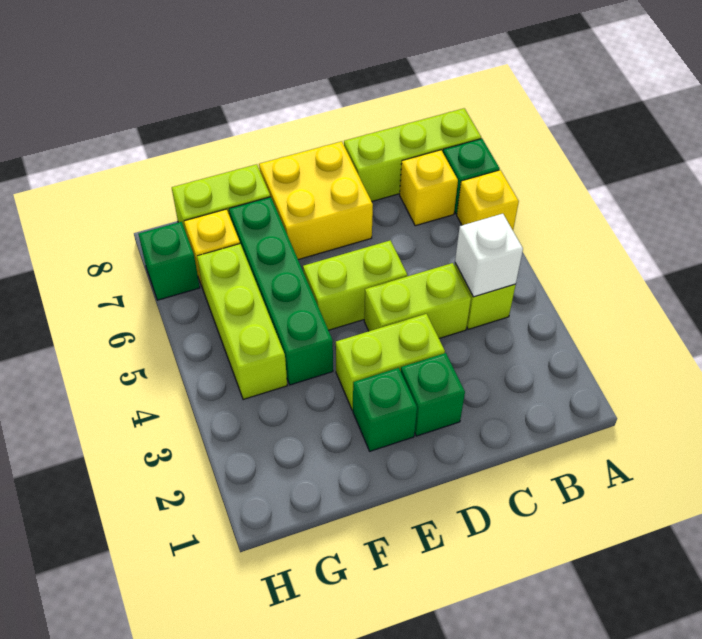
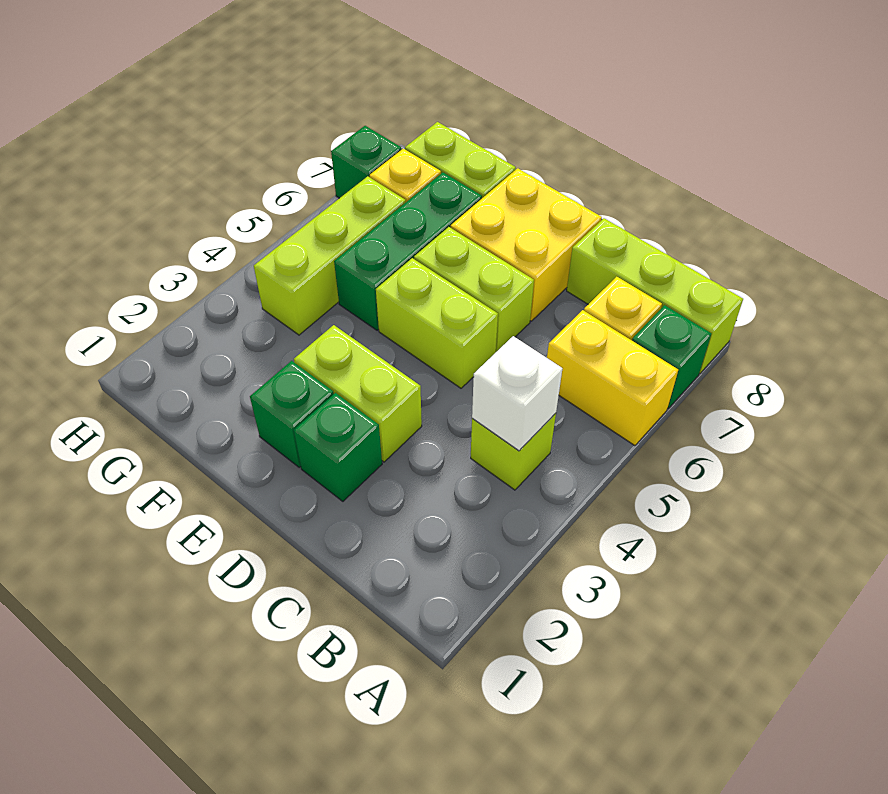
yellow brick A6 level 1 -> yellow brick A6:B6 level 1
lime brick C4:D4 level 1 -> lime brick D6:E6 level 1
green brick F4:F7 level 1 -> green brick F5:F7 level 1

